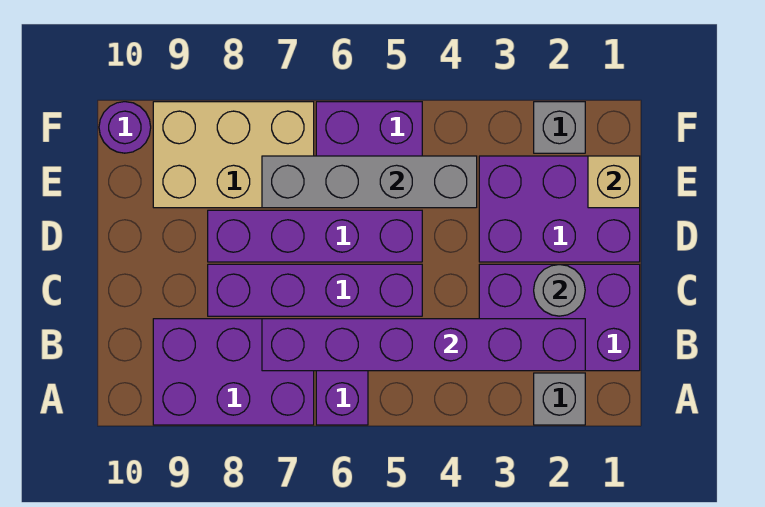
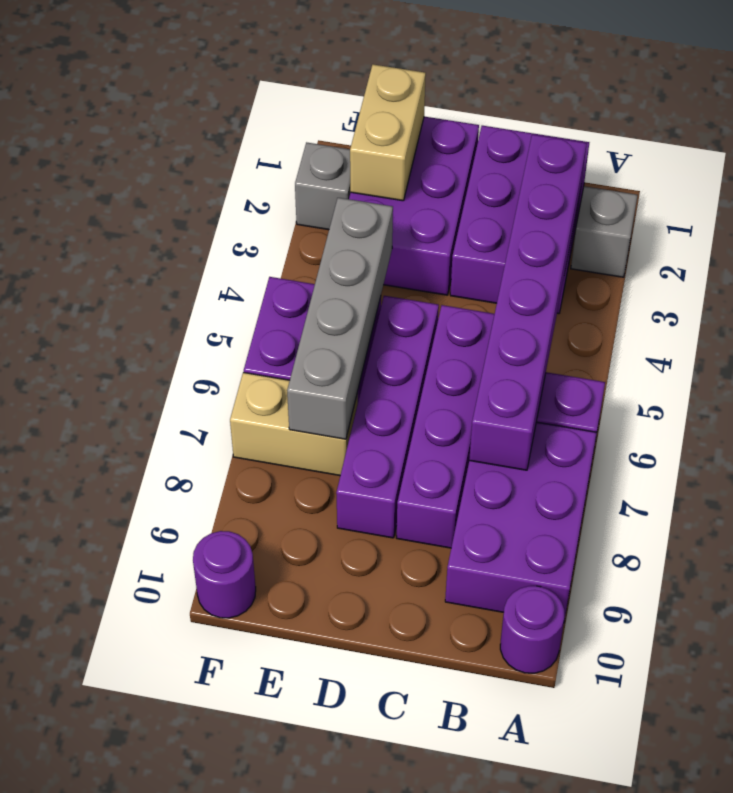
none -> purple round brick A10 level 1
grey round brick C2 level 2 -> none
tan brick E1 level 2 -> tan brick E1:E2 level 2
tan brick E7:F9 level 1 -> tan brick E7:F7 level 1

